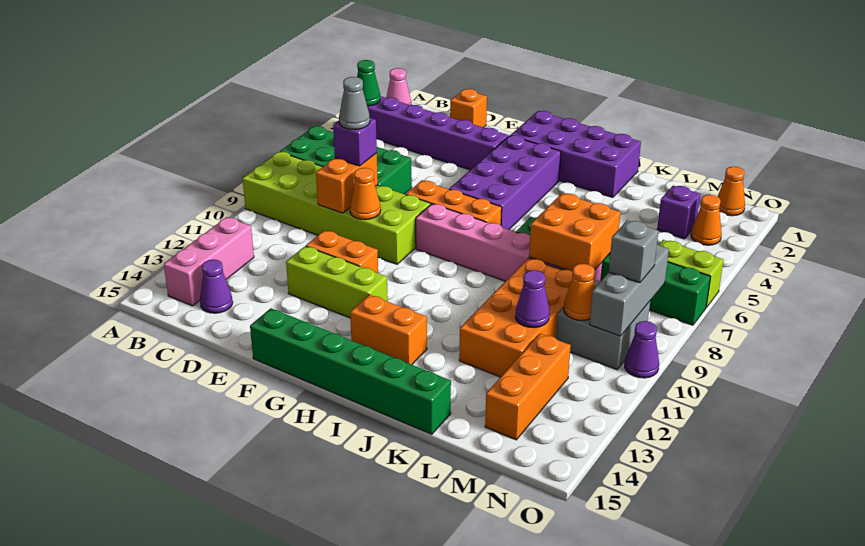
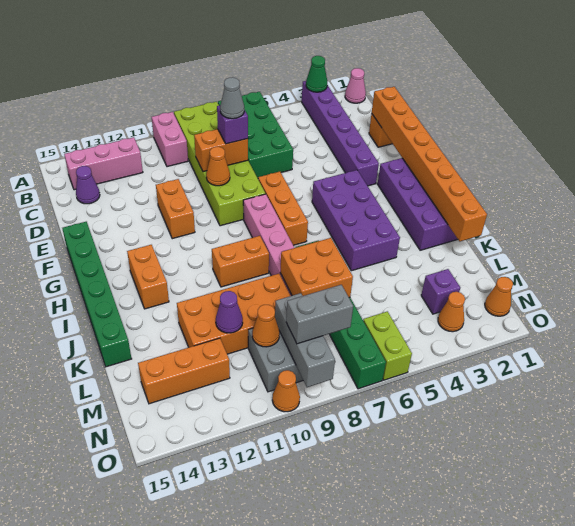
none -> pink brick A10:B10 level 1
none -> orange brick D1:K1 level 2
lime brick E12:G12 level 1 -> none
purple brick G3:H6 level 1 -> purple brick G4:J5 level 1
none -> orange brick I9:I10 level 1
grey brick N8:N10 level 2 -> grey brick M9:O9 level 2
grey brick N9 level 3 -> grey brick N8:N9 level 3
purple cone O10 level 1 -> orange cone O10 level 1

